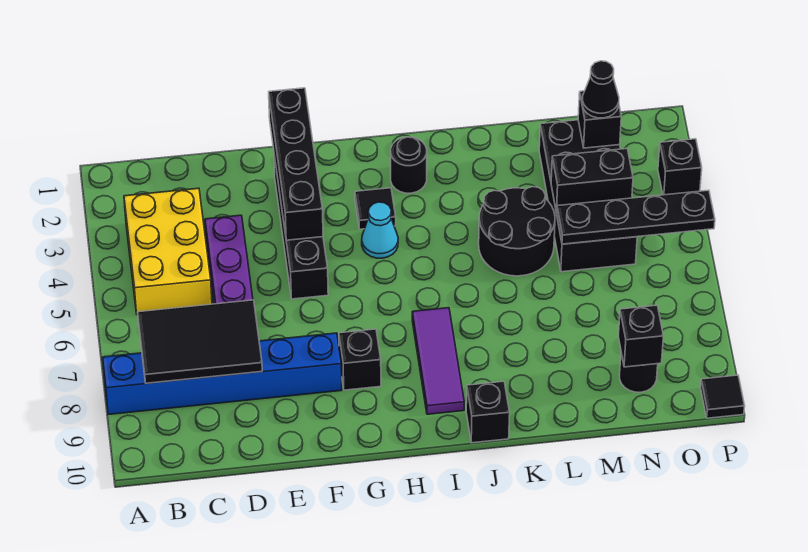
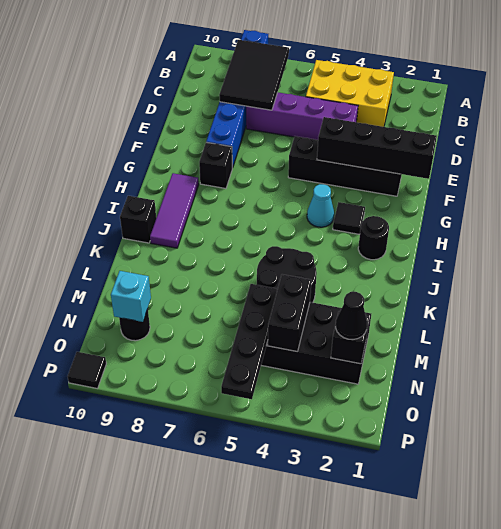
purple tile I7:I9 level 1 -> purple tile H9:J9 level 1
black brick N9 level 2 -> cyan brick N9 level 2
black brick P3 level 1 -> none

